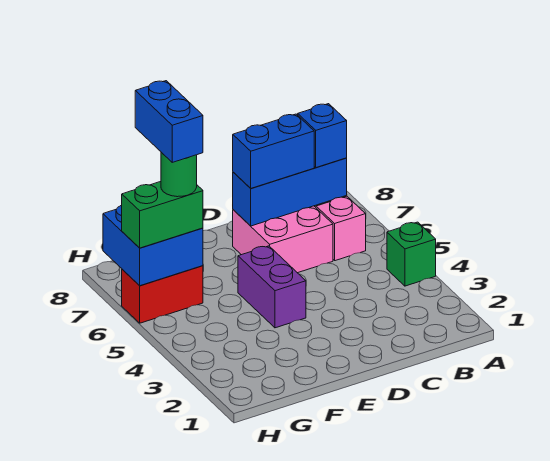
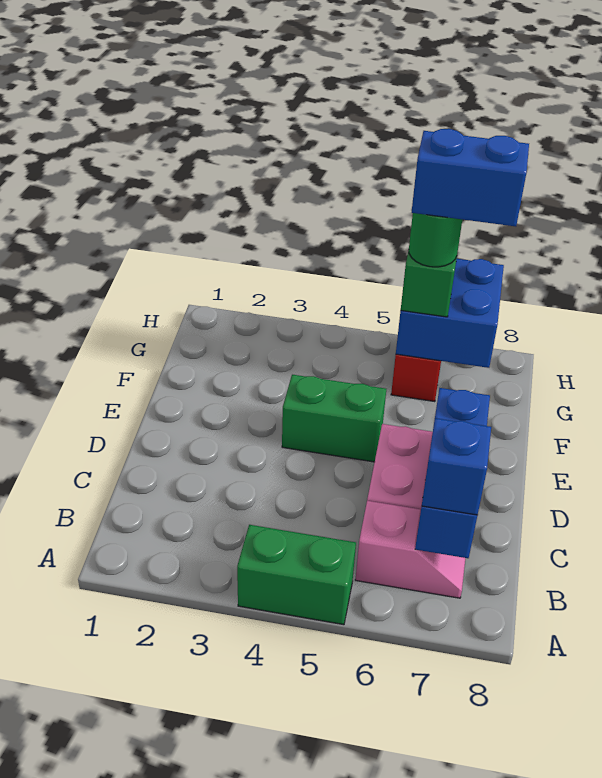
green brick A4 level 1 -> green brick A4:A5 level 1
blue brick C7:D7 level 3 -> none
purple brick E4:E5 level 1 -> green brick E4:E5 level 1

